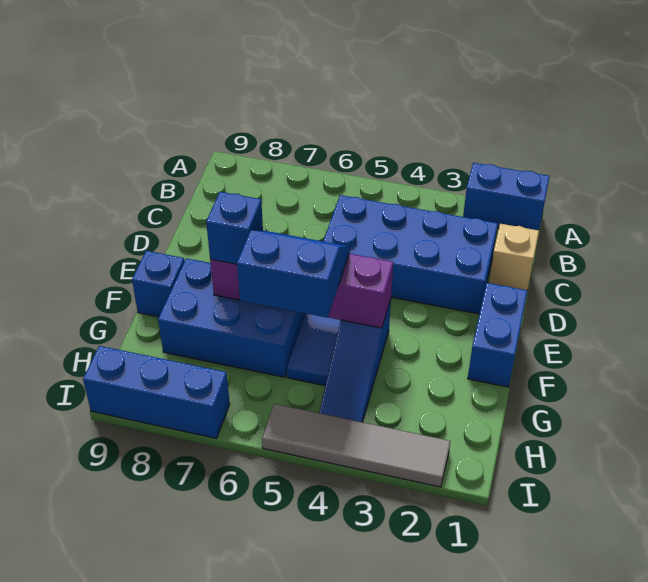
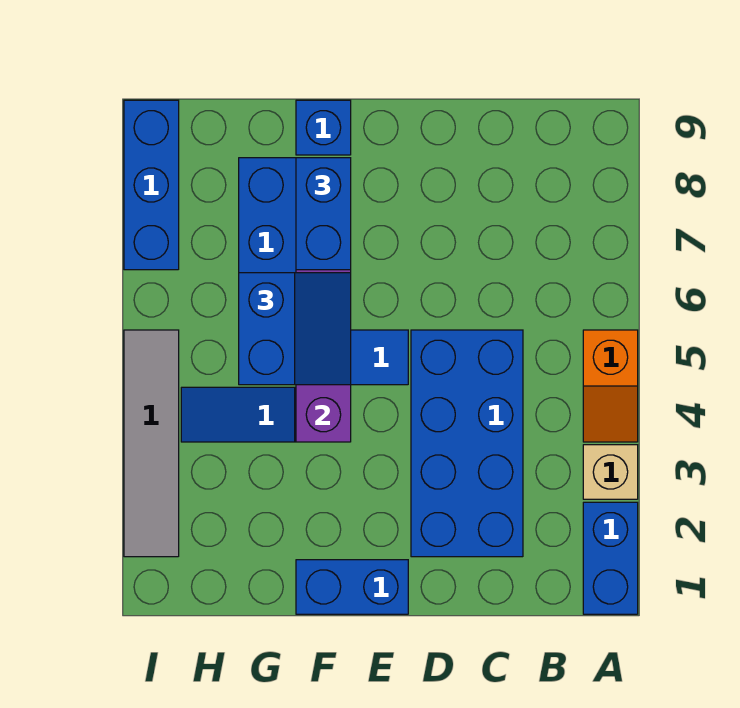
none -> orange slope A4:A5 level 1 top 5
tan brick C1 level 1 -> tan brick A3 level 1
blue brick F7 level 3 -> blue brick F7:F8 level 3

